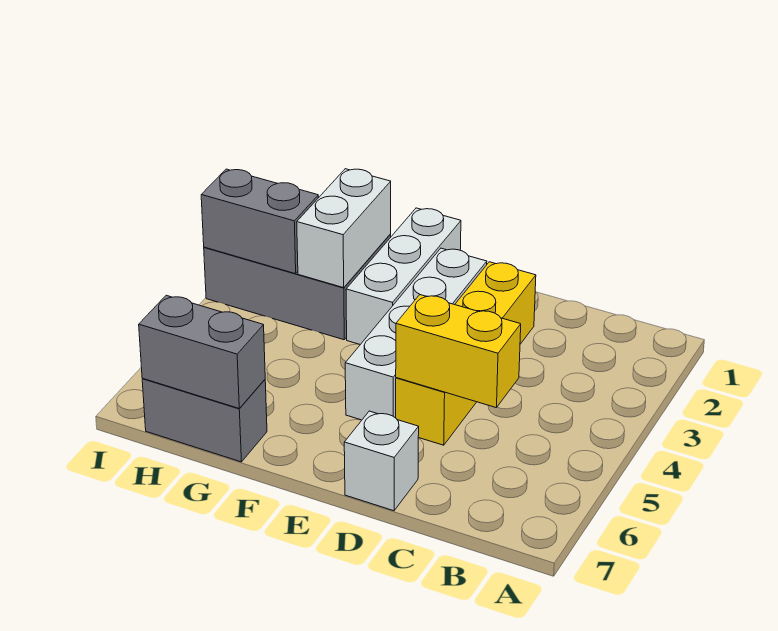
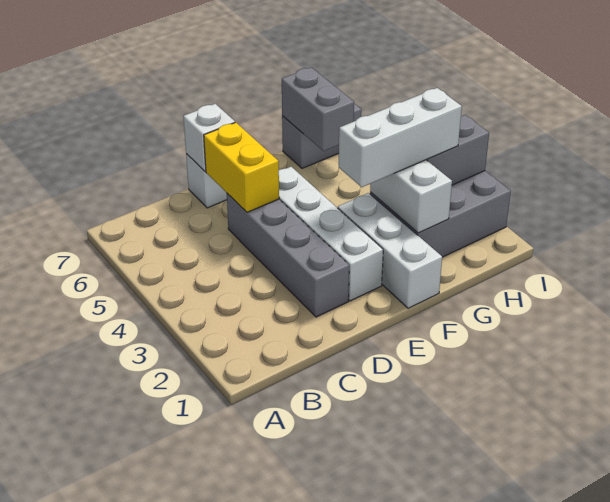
yellow brick C5:D5 level 2 -> yellow brick D5:D6 level 2
yellow brick D2:D5 level 1 -> grey brick D2:D5 level 1
none -> white brick D7 level 2
none -> white brick F3:H3 level 3
grey brick G7:H7 level 2 -> grey brick G6:G7 level 2

